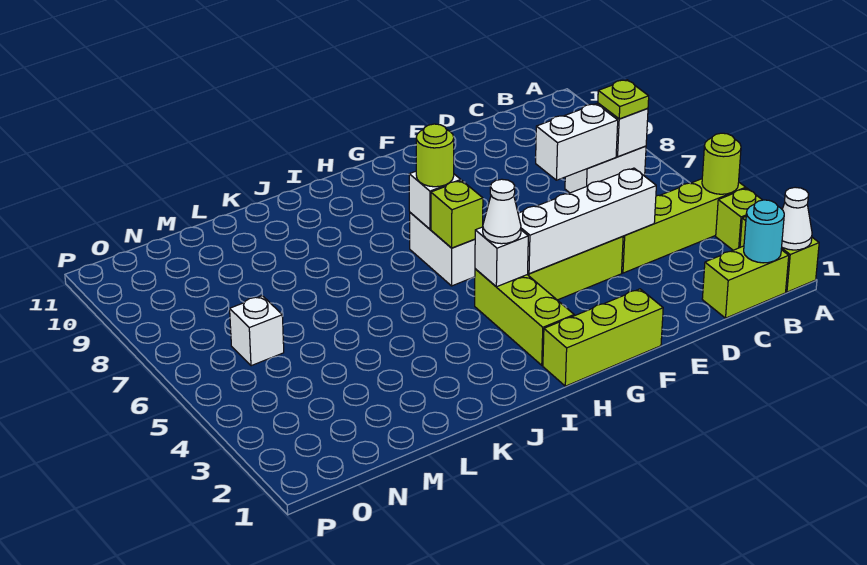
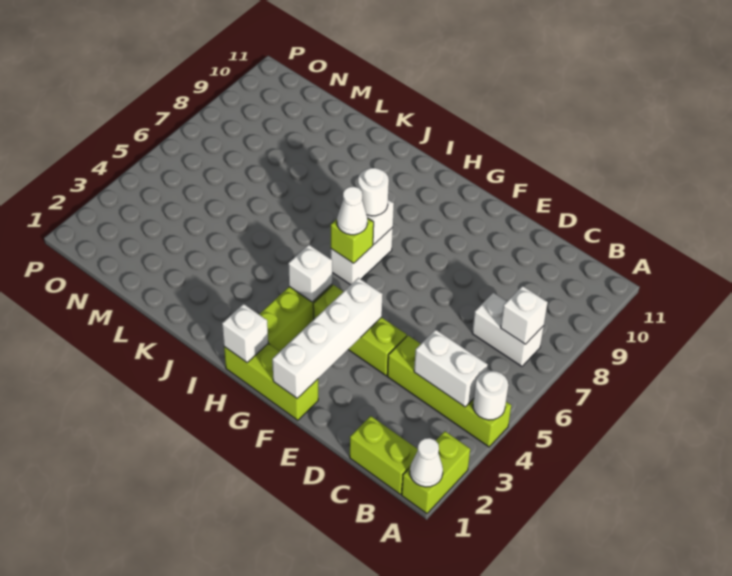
lime brick A3 level 1 -> none
lime round brick A4 level 2 -> white round brick A4 level 2
cyan round brick B1 level 2 -> none
lime plate B7 level 3 -> none
white brick C7:D7 level 2 -> white brick B4:C4 level 2
white brick D4:G4 level 2 -> white brick F1:F4 level 2
white cone H4 level 3 -> white cone H6 level 3
lime round brick H7 level 3 -> white round brick H7 level 3
white brick N6 level 1 -> white brick H1 level 2

